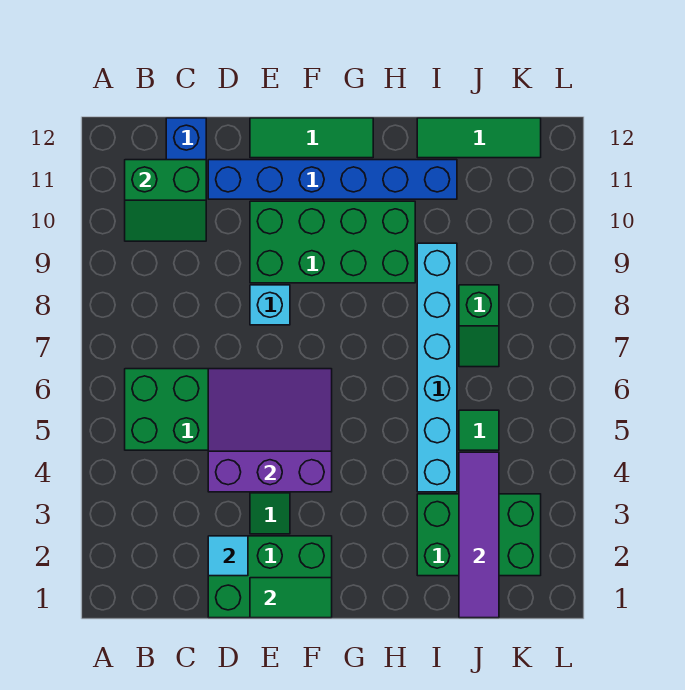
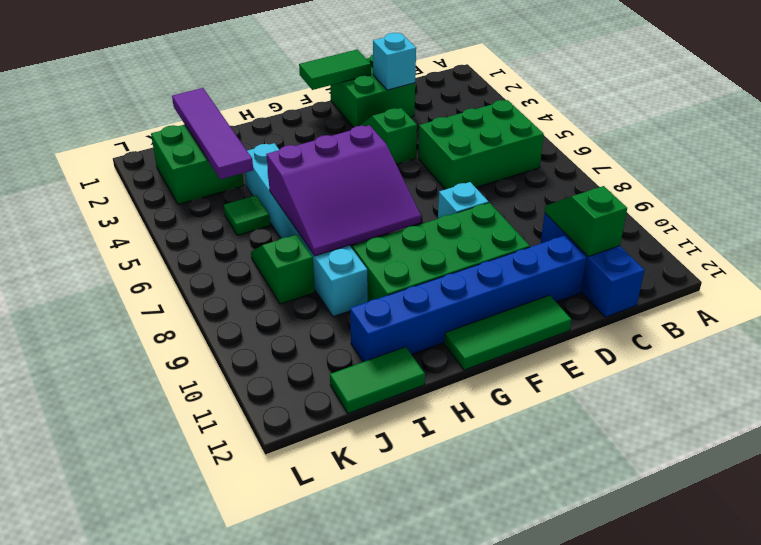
green slope B10:C11 level 2 top 11 -> green slope C10:C11 level 2 top 11
green brick D1:F2 level 1 -> green brick D1:E2 level 1
cyan tile D2 level 2 -> cyan brick D2 level 2
purple slope D4:F6 level 2 top 4 -> purple slope G6:I8 level 2 top 6
green brick I2:K3 level 1 -> green brick J2:K3 level 1
green tile I12:K12 level 1 -> green tile I12:J12 level 1

